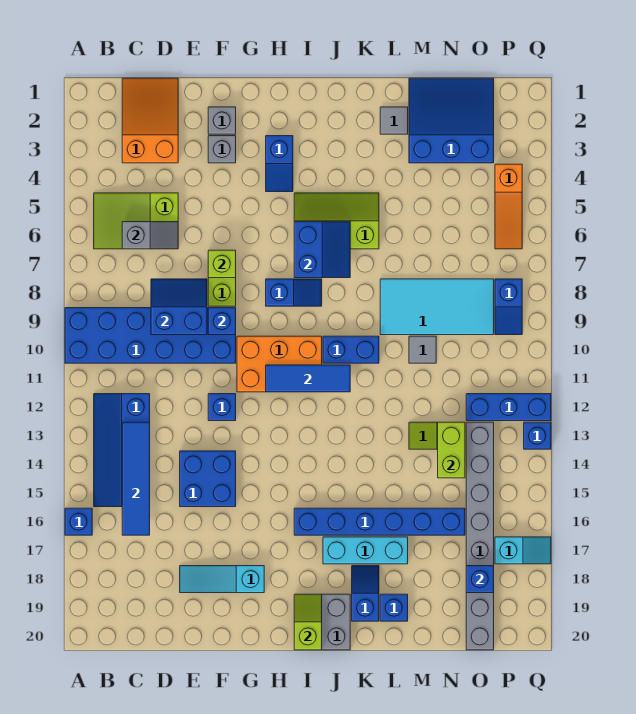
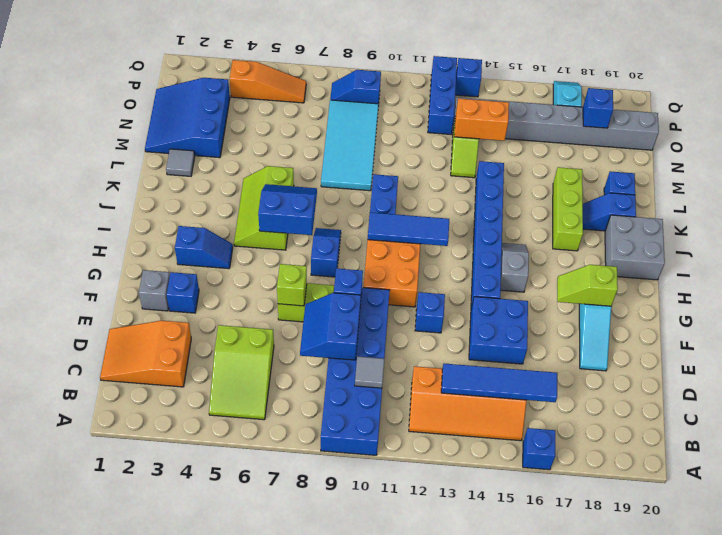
blue slope B12:C15 level 1 top C -> orange slope B12:C15 level 1 top C
grey slope C6:D6 level 2 top C -> grey slope H15:I15 level 1 top H
grey brick F3 level 1 -> blue brick F3 level 1
blue tile H11:J11 level 2 -> blue tile I10:I12 level 2
blue brick I16:N16 level 1 -> blue brick G14:L14 level 1
lime slope I19:I20 level 2 top 20 -> lime slope G17:G18 level 2 top 18
cyan brick J17:L17 level 1 -> lime brick J17:L17 level 1
grey tile M10 level 1 -> grey tile C10 level 2
lime brick N13:N14 level 2 -> orange brick N13:N14 level 2
blue slope P8:P9 level 1 top 8 -> blue slope P8:P9 level 1 top 9

